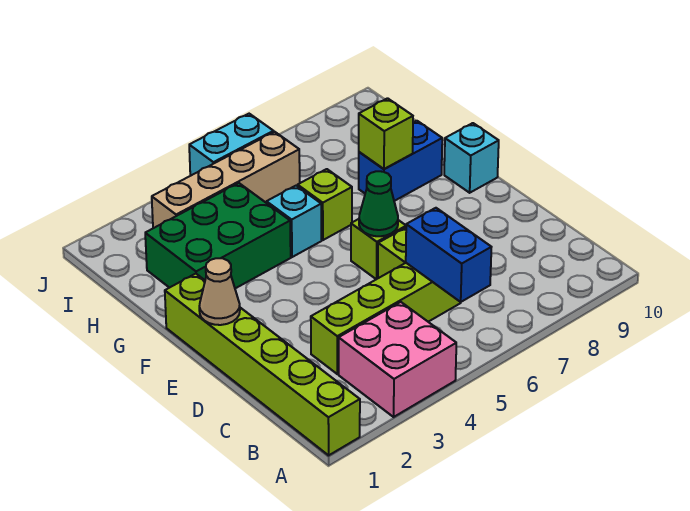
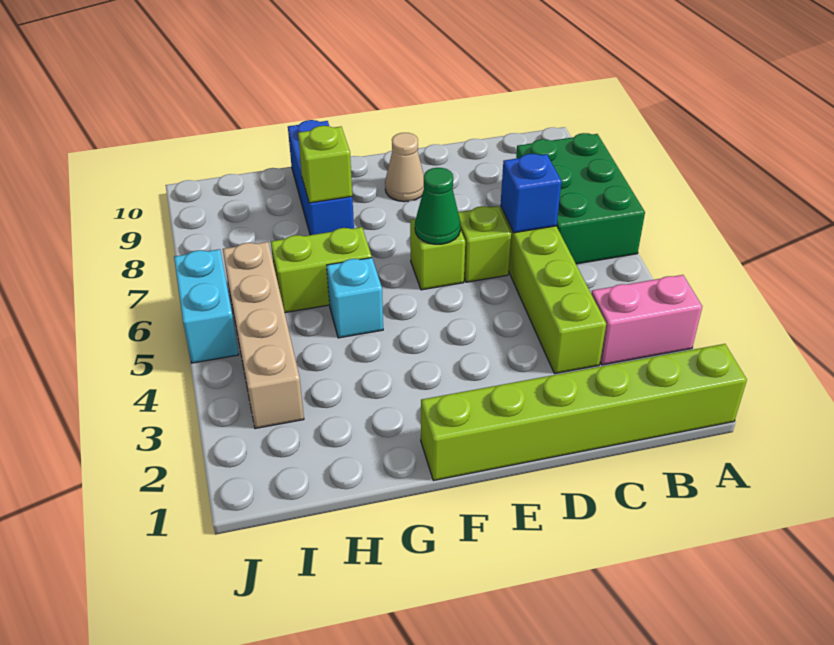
pink brick A3:B4 level 1 -> pink brick A3:B3 level 1
blue brick B6:C6 level 2 -> blue brick C6 level 2
tan cone E1 level 2 -> tan cone E9 level 1
cyan brick F10 level 1 -> none
green brick G2:H4 level 1 -> green brick A6:B8 level 1
lime brick G6 level 1 -> lime brick G6:H6 level 1
blue brick G8:G9 level 1 -> blue brick G8:G10 level 1

